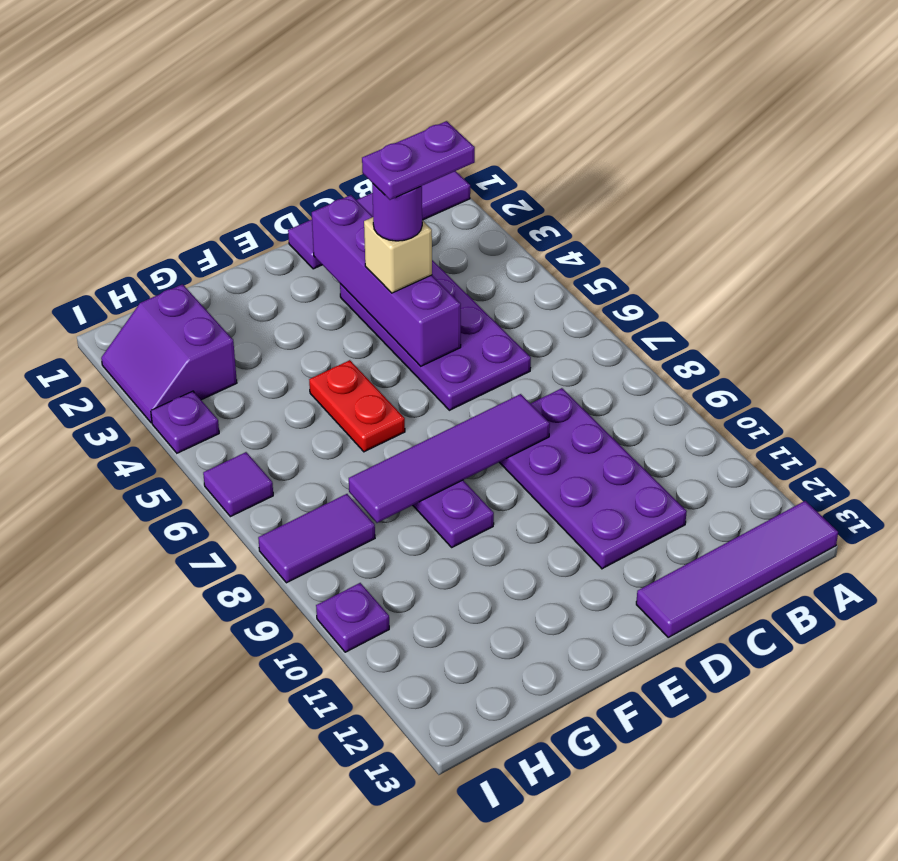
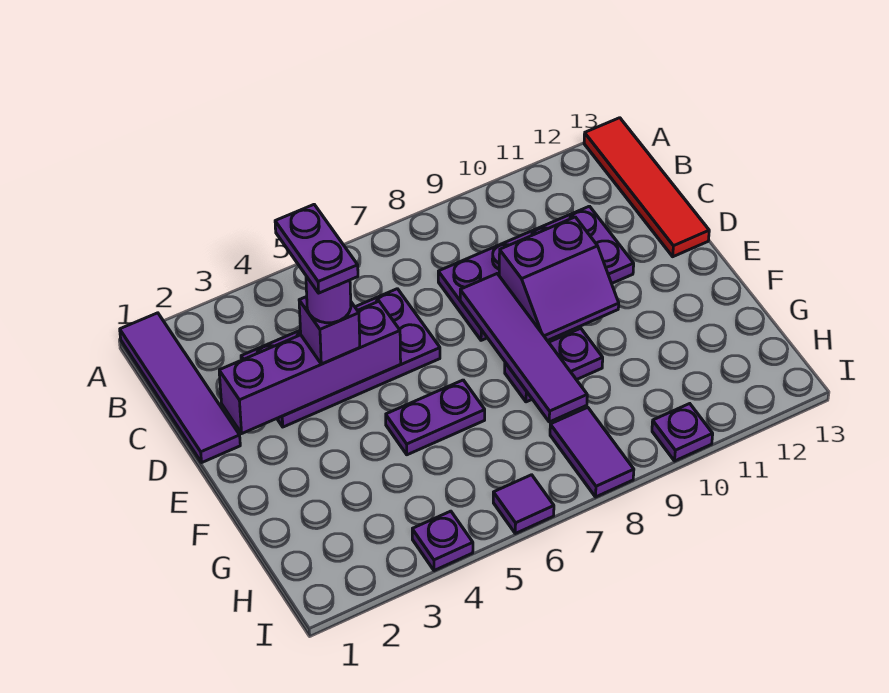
purple tile A13:D13 level 1 -> red tile A13:D13 level 1
tan brick D4 level 3 -> purple brick D4 level 3
red plate F5:F6 level 1 -> purple plate F5:F6 level 1
purple slope H2:I3 level 1 top H -> purple slope D9:E10 level 2 top D

